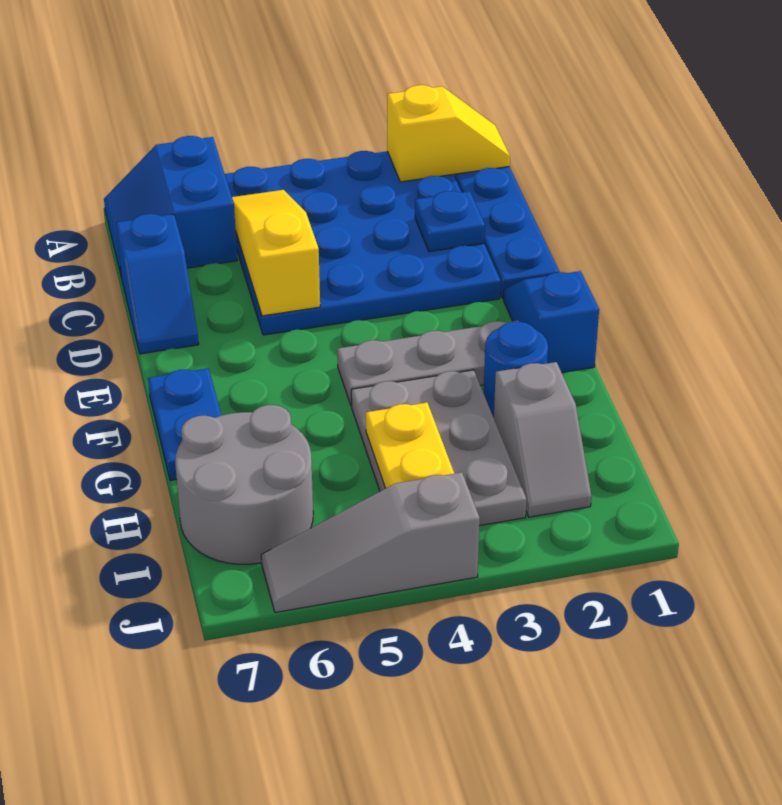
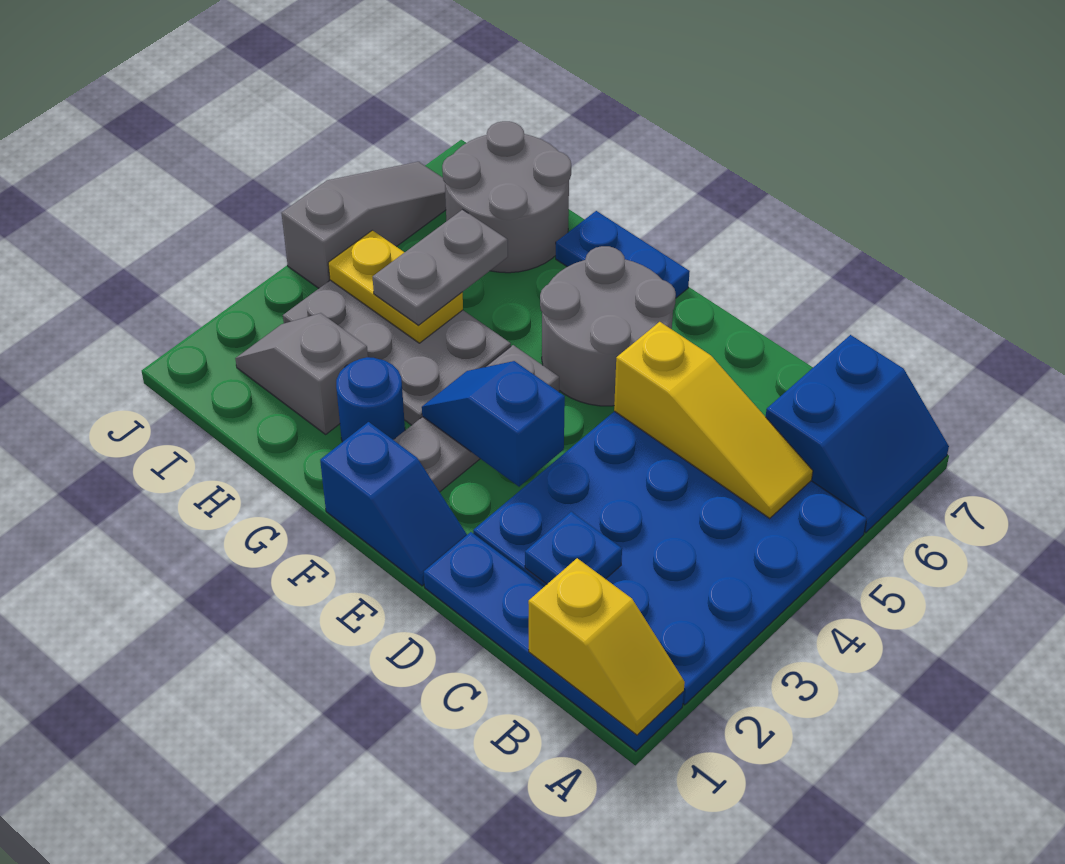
yellow slope A1:A2 level 2 top 2 -> yellow slope A1:B1 level 2 top B
blue slope A6:B7 level 1 top 6 -> blue slope A6:B7 level 1 top B
blue slope C7:D7 level 1 top C -> blue slope E3:F3 level 2 top E
none -> grey round brick E5:F6 level 1
none -> grey plate H4:H5 level 3

